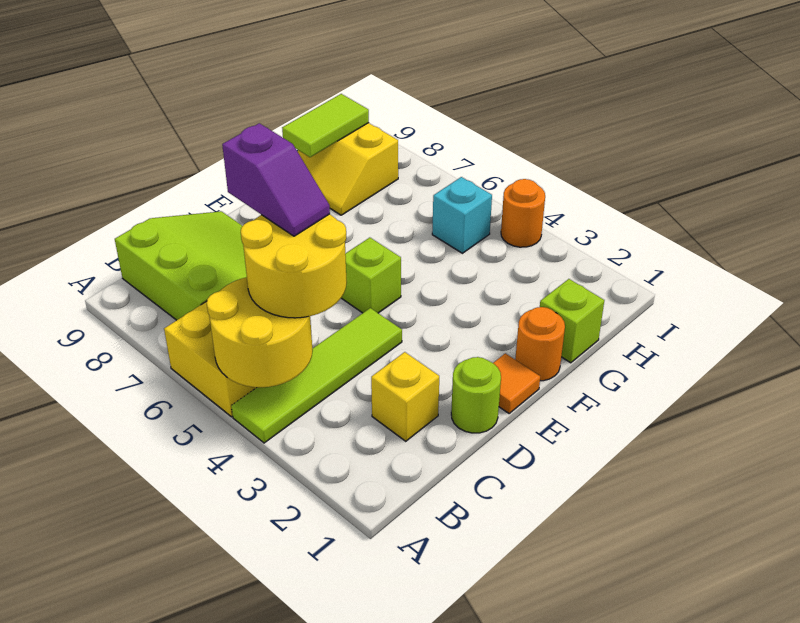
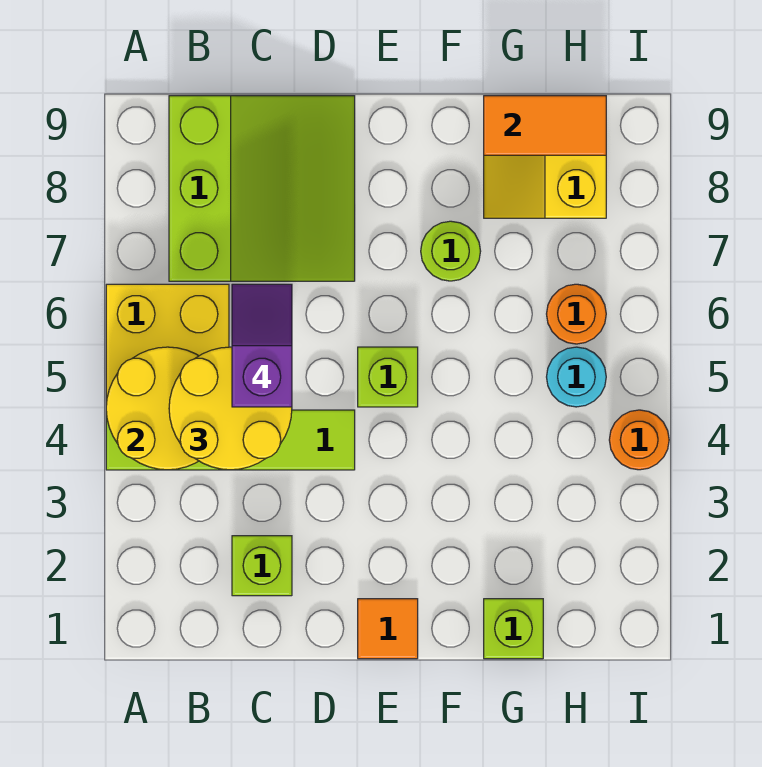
yellow brick C2 level 1 -> lime brick C2 level 1
purple slope C5:C6 level 4 top 6 -> purple slope C5:C6 level 4 top 5
lime round brick D1 level 1 -> lime round brick F7 level 1
orange round brick F1 level 1 -> orange round brick H6 level 1
lime tile G9:H9 level 2 -> orange tile G9:H9 level 2
cyan brick H5 level 1 -> cyan round brick H5 level 1

